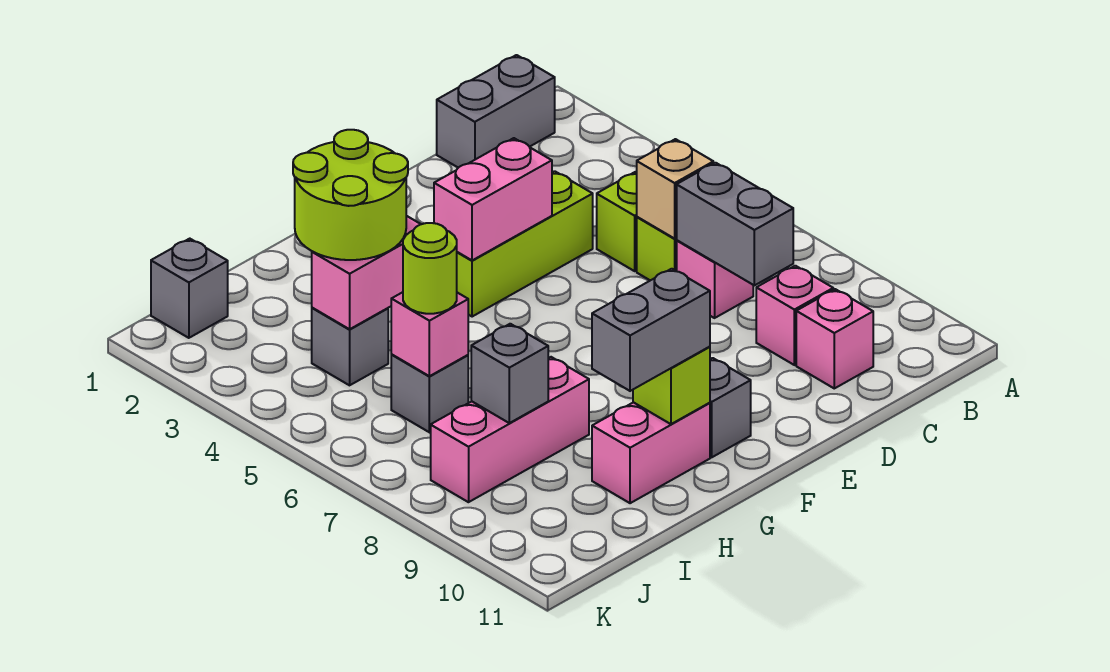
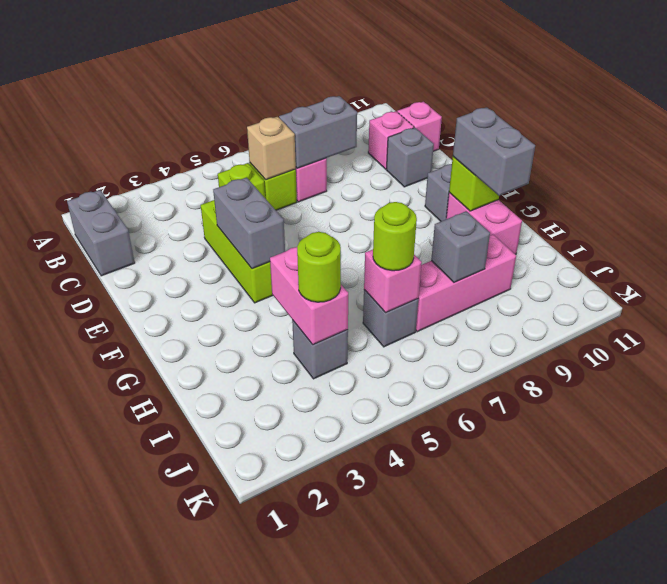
pink brick C9 level 1 -> pink brick C11 level 1
pink brick E4:F4 level 2 -> grey brick E4:F4 level 2
lime round brick H3:I4 level 3 -> lime round brick I4 level 3
pink brick H8:J8 level 1 -> pink brick I7:I9 level 1
grey brick J1 level 1 -> grey brick D10 level 1

